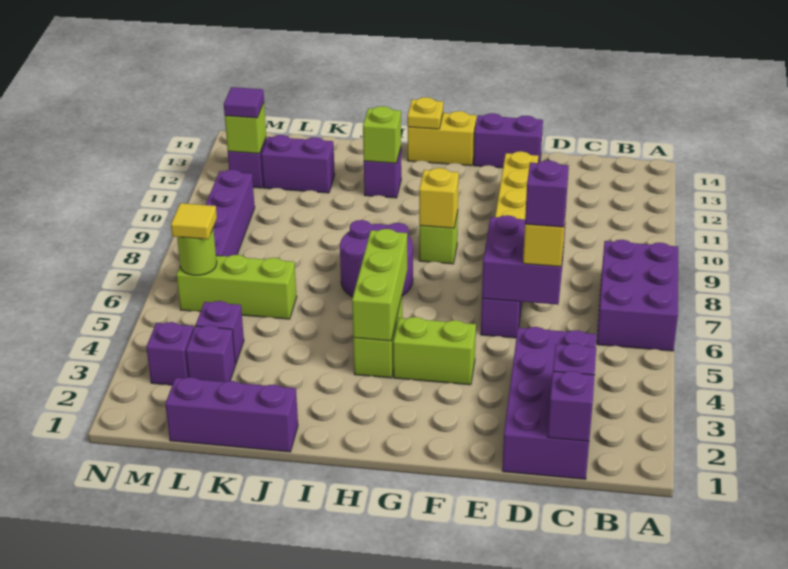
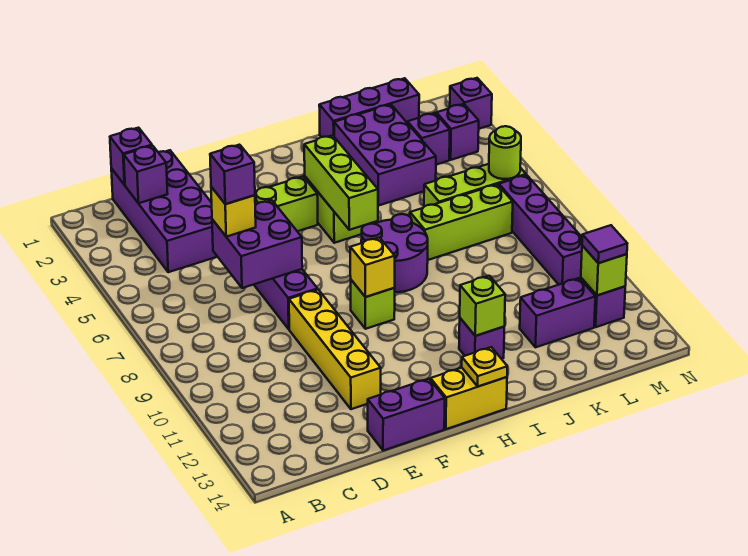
purple brick A6:B8 level 1 -> purple brick J2:K4 level 1
none -> lime brick J7:L7 level 1
purple brick L4 level 1 -> purple brick N2 level 1
yellow tile M6 level 3 -> none

